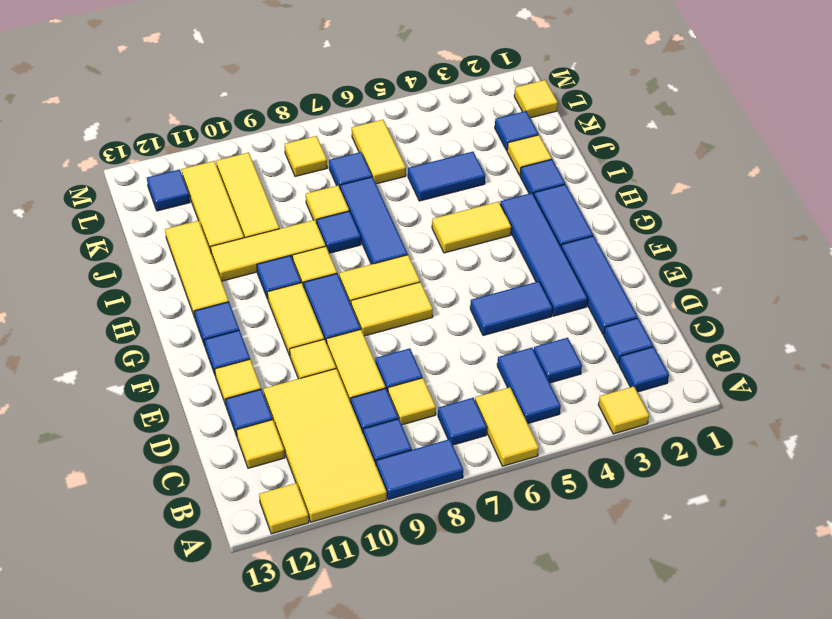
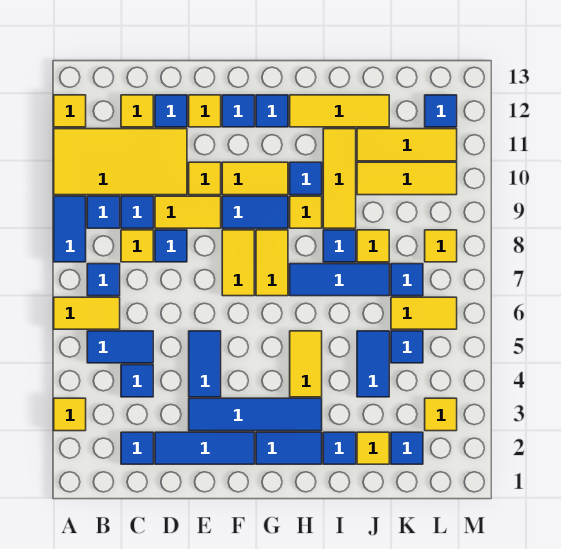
blue tile B2 level 1 -> blue tile K5 level 1
yellow tile L1 level 1 -> yellow tile L3 level 1

